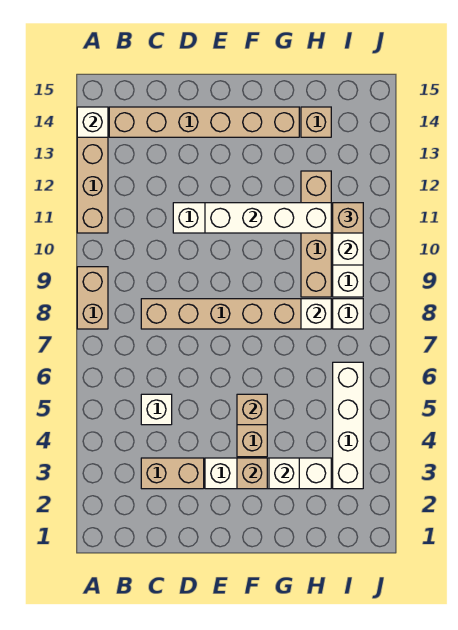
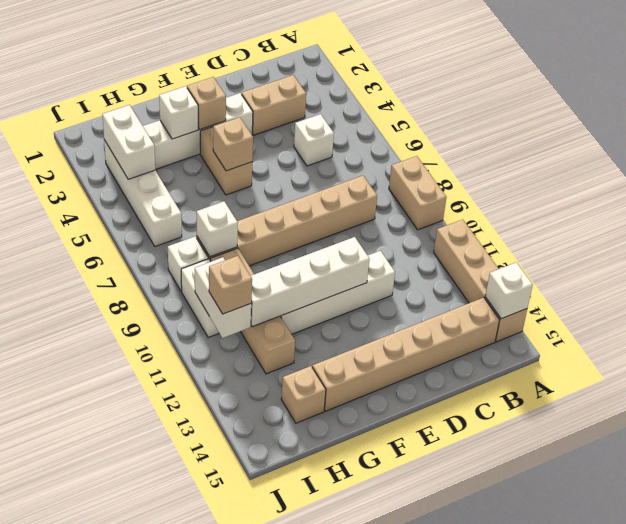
none -> white brick I3:I4 level 2

